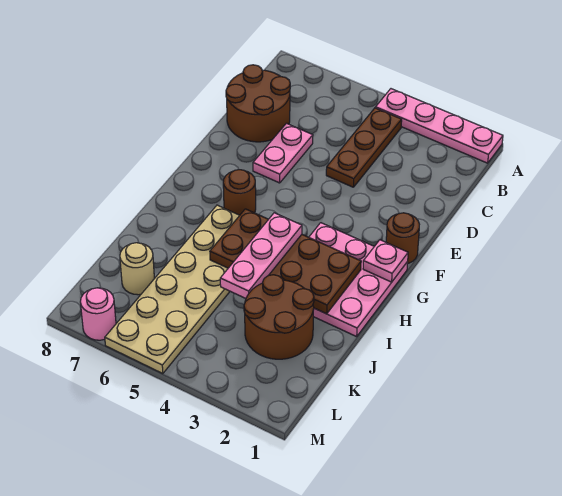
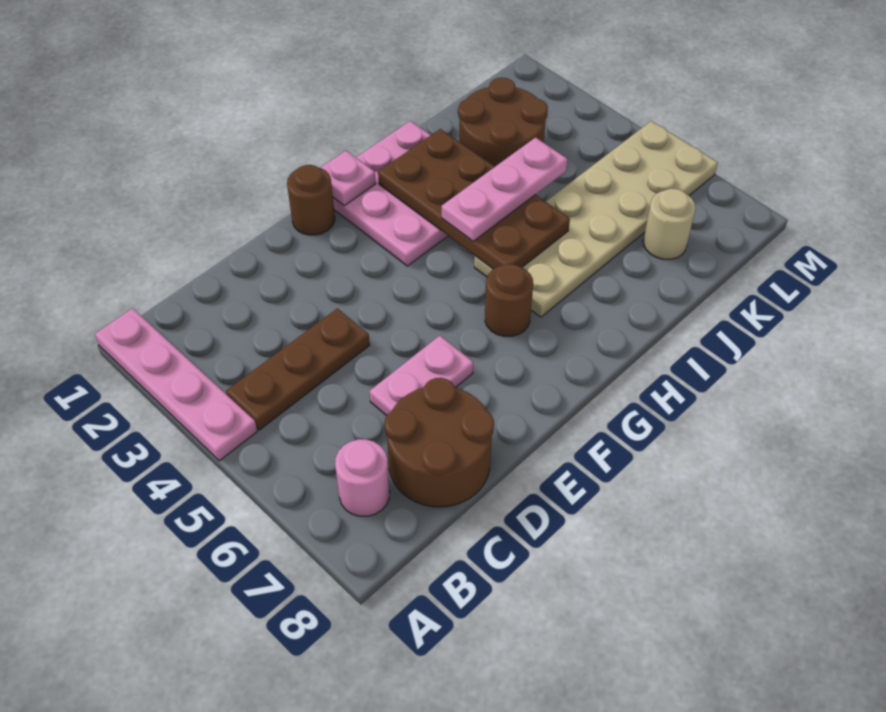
pink round brick M7 level 1 -> pink round brick B7 level 1

